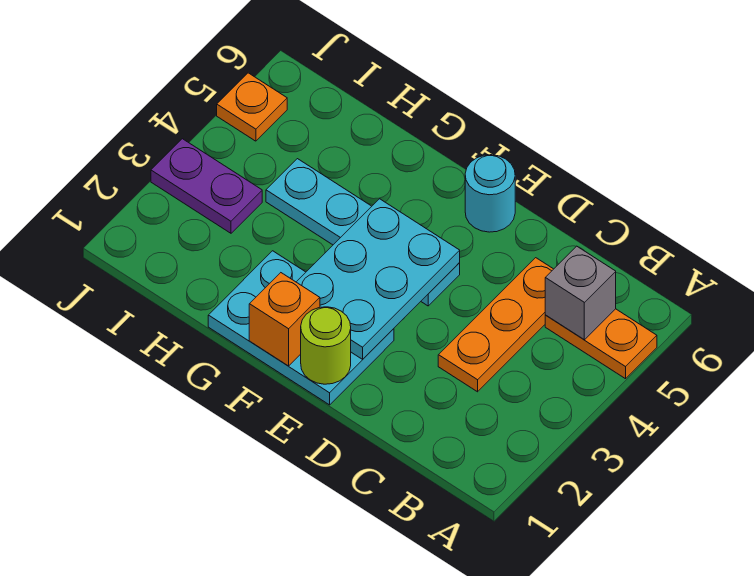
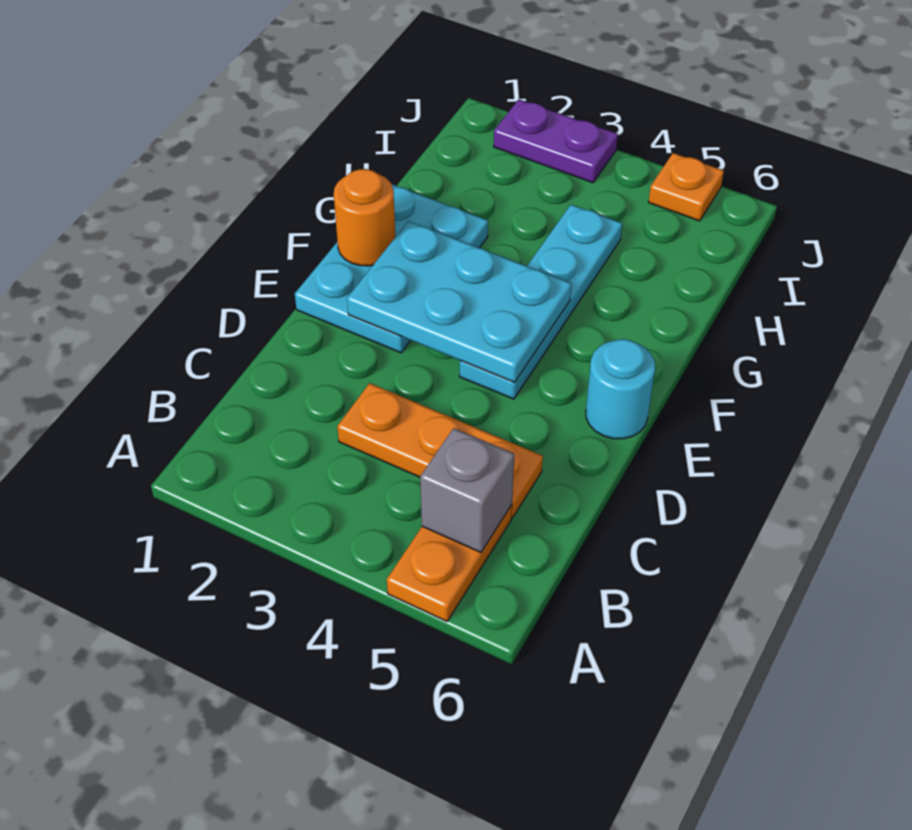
lime round brick E1 level 2 -> none
orange brick F1 level 2 -> orange round brick F1 level 2
purple plate I3:J3 level 1 -> purple plate J2:J3 level 1

